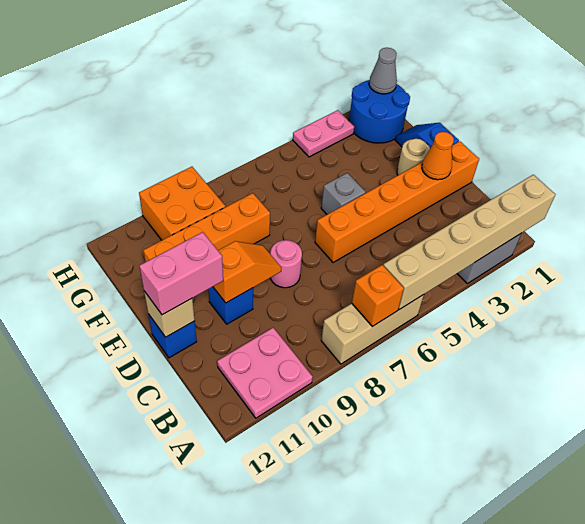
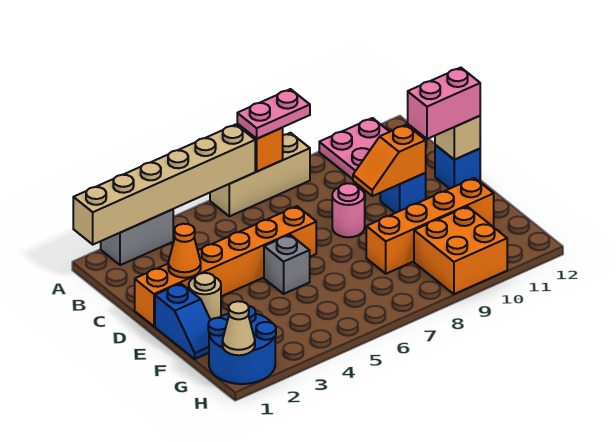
grey cone H1 level 2 -> tan cone H1 level 2
pink plate H3:H4 level 1 -> pink plate A7:A8 level 3

